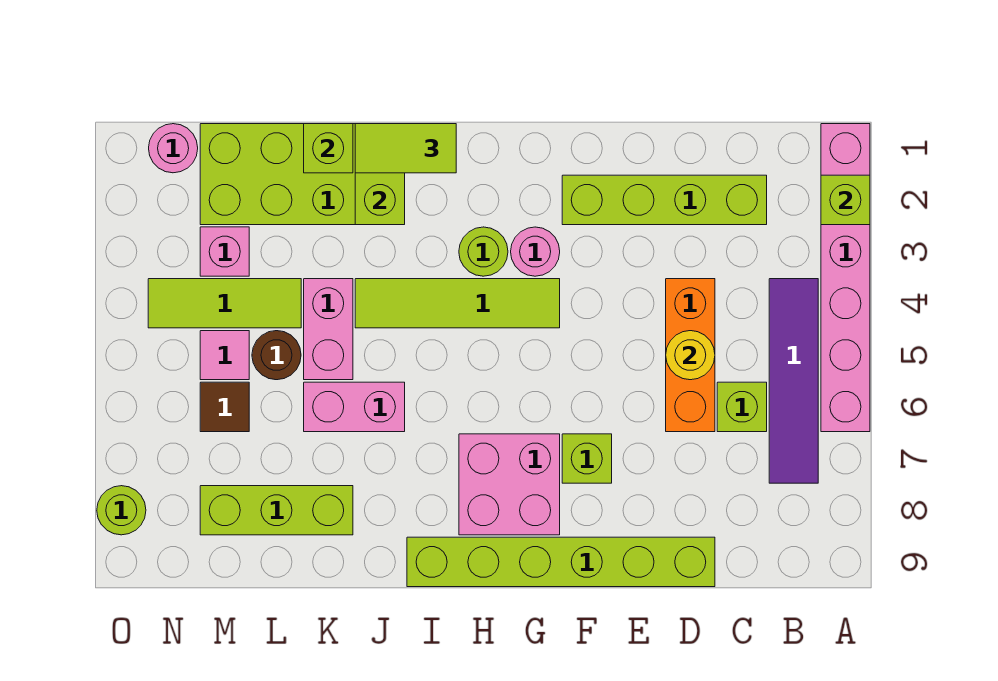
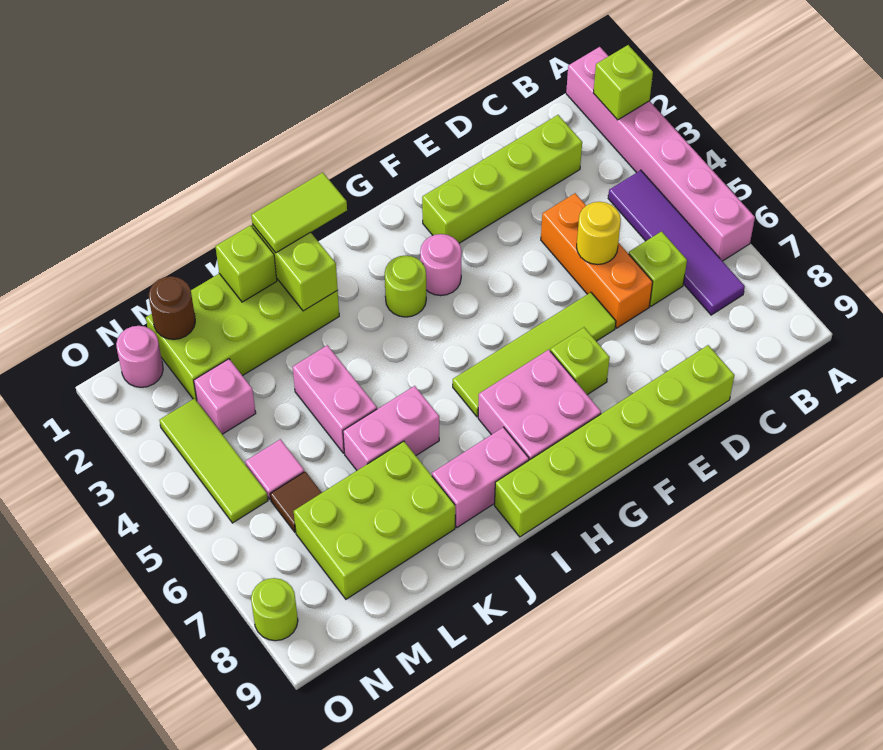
lime tile G4:J4 level 1 -> lime tile E6:H6 level 1
none -> pink brick I8:J8 level 1
lime brick K8:M8 level 1 -> lime brick K7:M8 level 1
lime tile L4:N4 level 1 -> lime tile N3:N5 level 1
brown round brick L5 level 1 -> brown round brick M1 level 2

